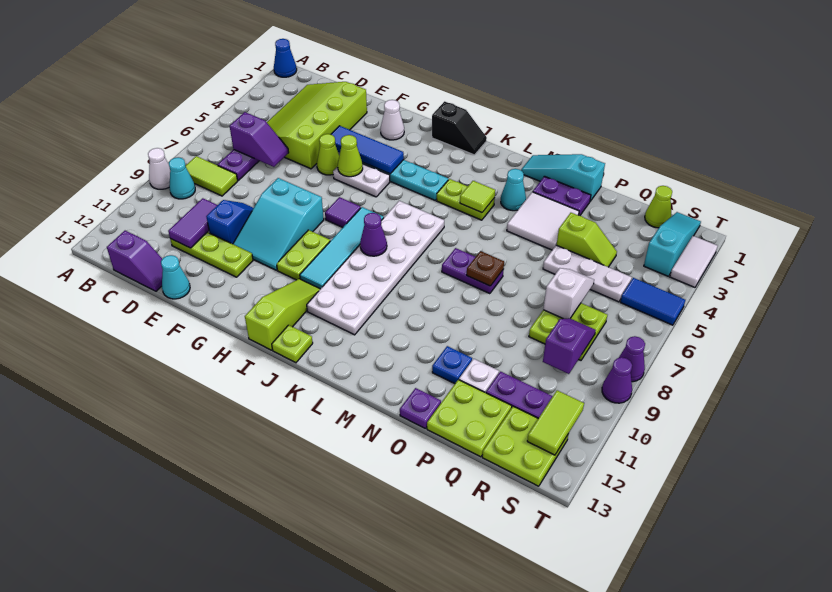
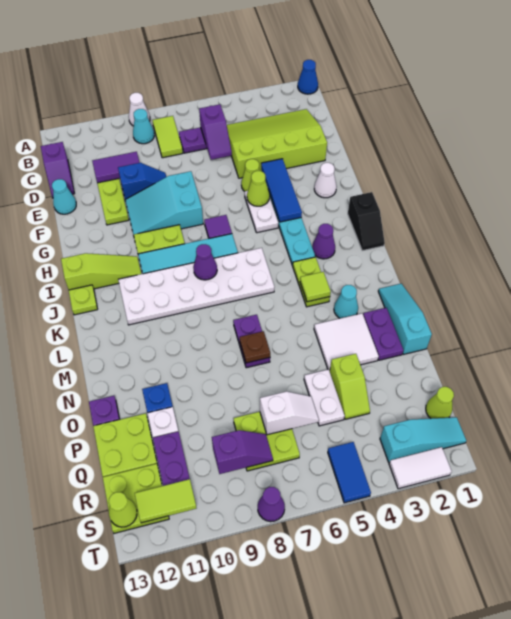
white plate P5:R5 level 1 -> white plate P5:Q5 level 1
none -> lime cone S13 level 2
purple cone T9 level 1 -> purple cone J3 level 1

